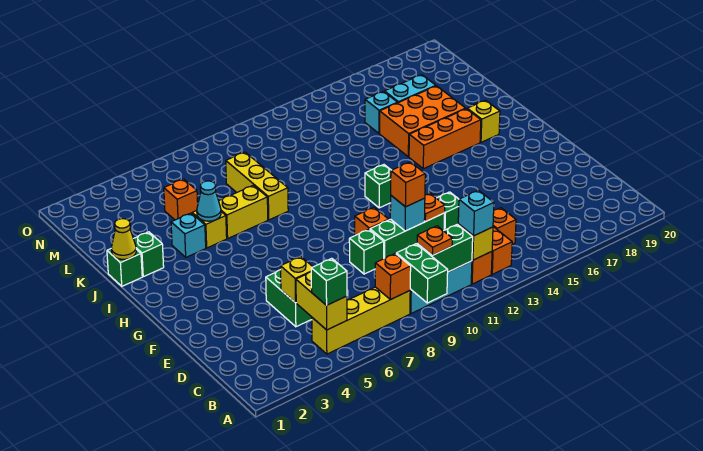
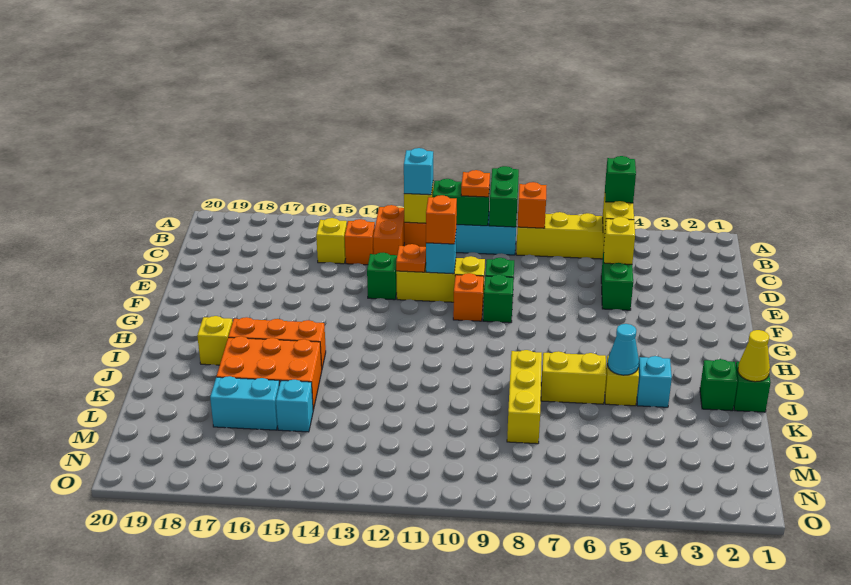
none -> yellow brick C15 level 1
green brick E10:E12 level 1 -> yellow brick E10:E12 level 1
green brick H12 level 1 -> green brick F9 level 1
orange brick L5 level 1 -> none

